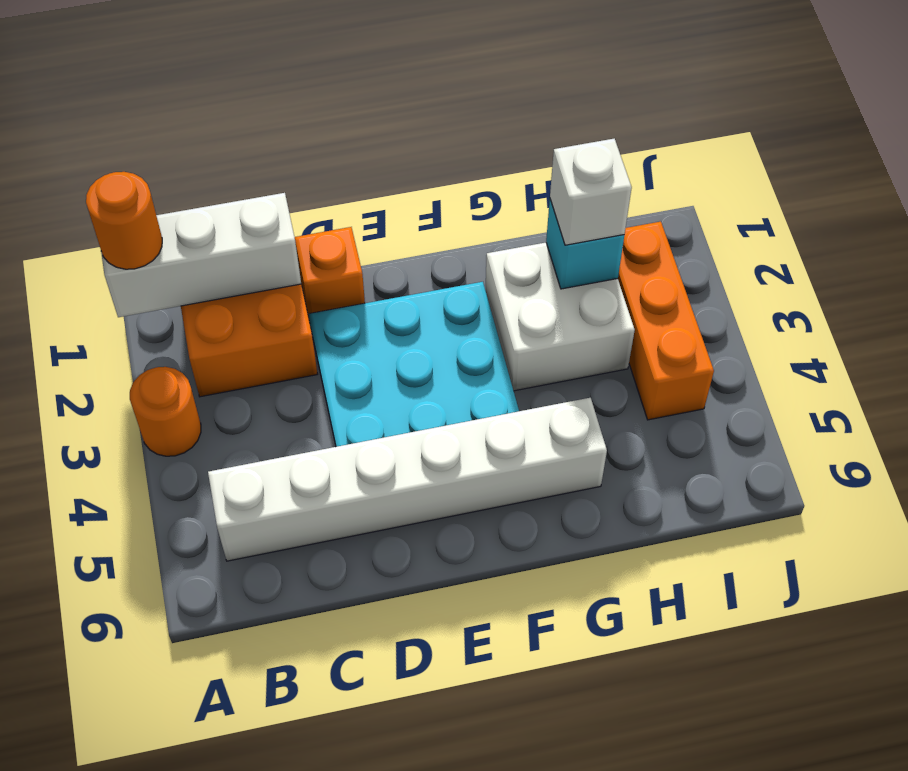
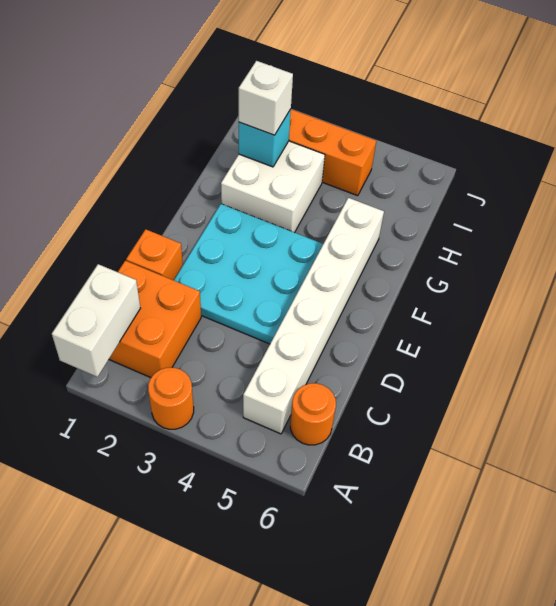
white brick A1:C1 level 2 -> white brick A1:B1 level 2
orange round brick A1 level 3 -> orange round brick B6 level 1

